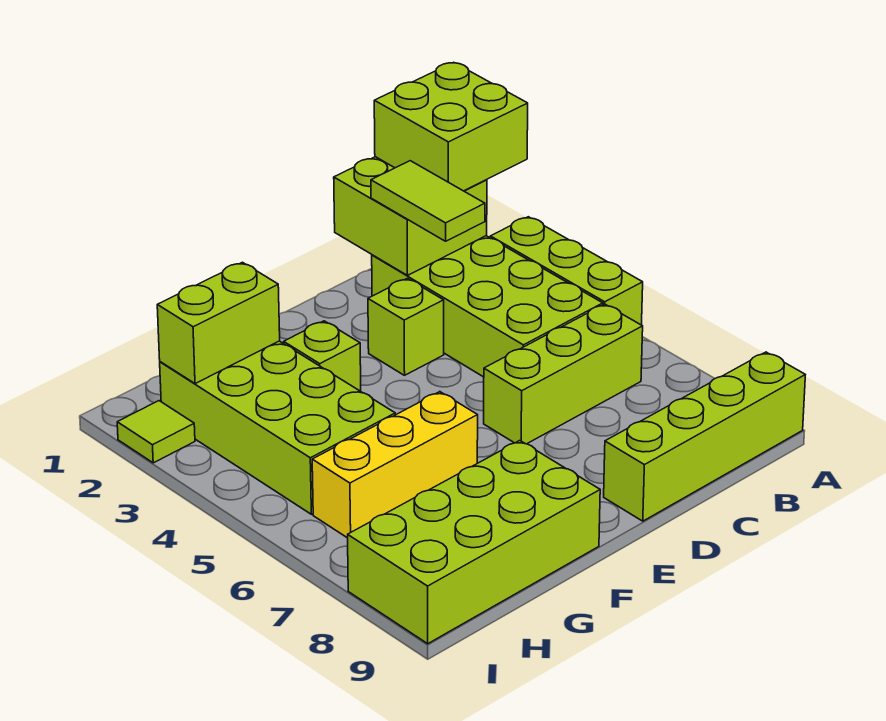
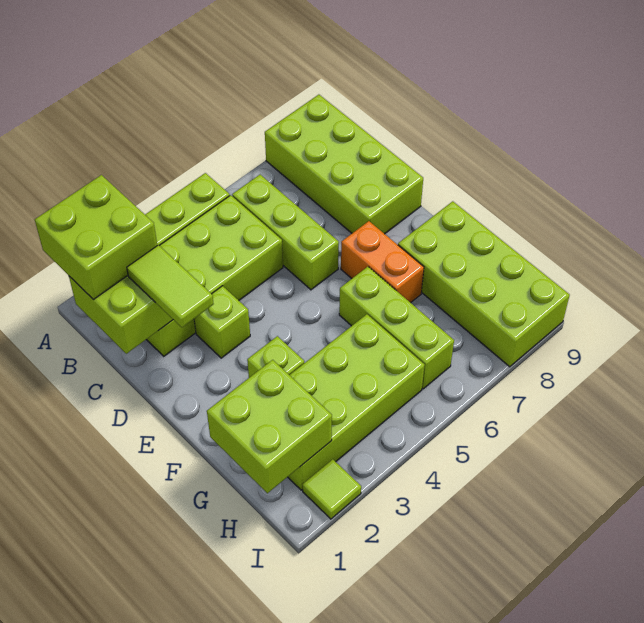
lime brick A9:D9 level 1 -> lime brick A8:D9 level 1
lime tile C2:C3 level 3 -> lime tile C2:D2 level 3
none -> orange brick E7:F7 level 1
yellow brick F6:H6 level 1 -> lime brick F6:H6 level 1
lime brick G2:H2 level 2 -> lime brick G1:H2 level 2

